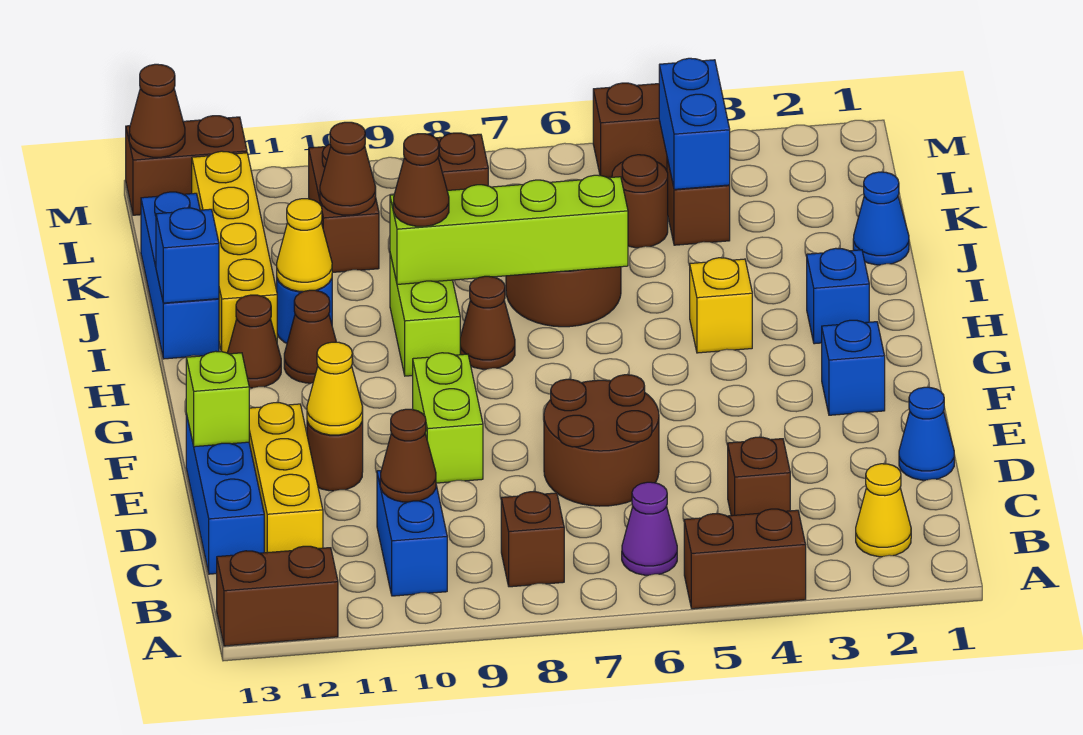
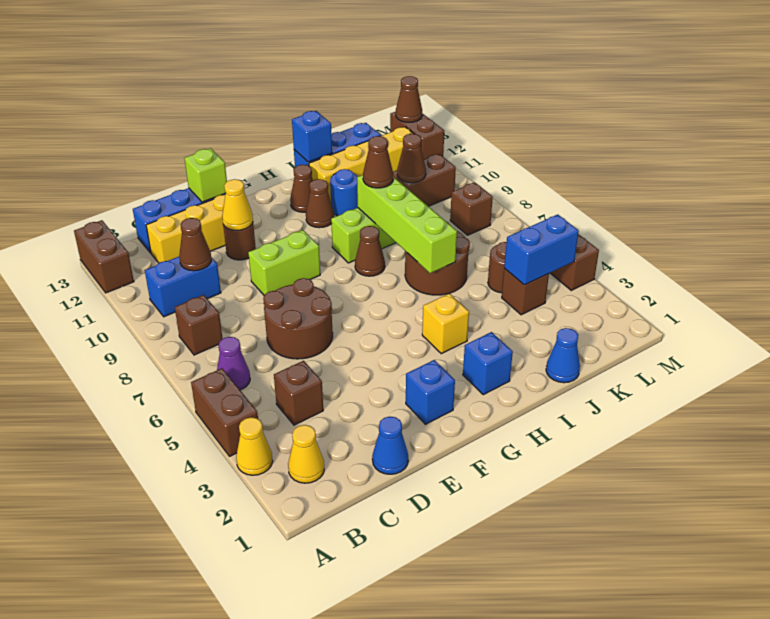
yellow cone I11 level 2 -> yellow cone A3 level 1

